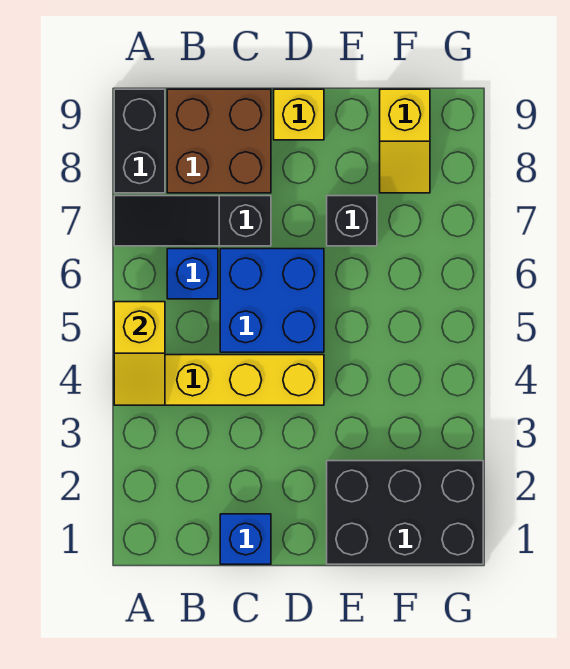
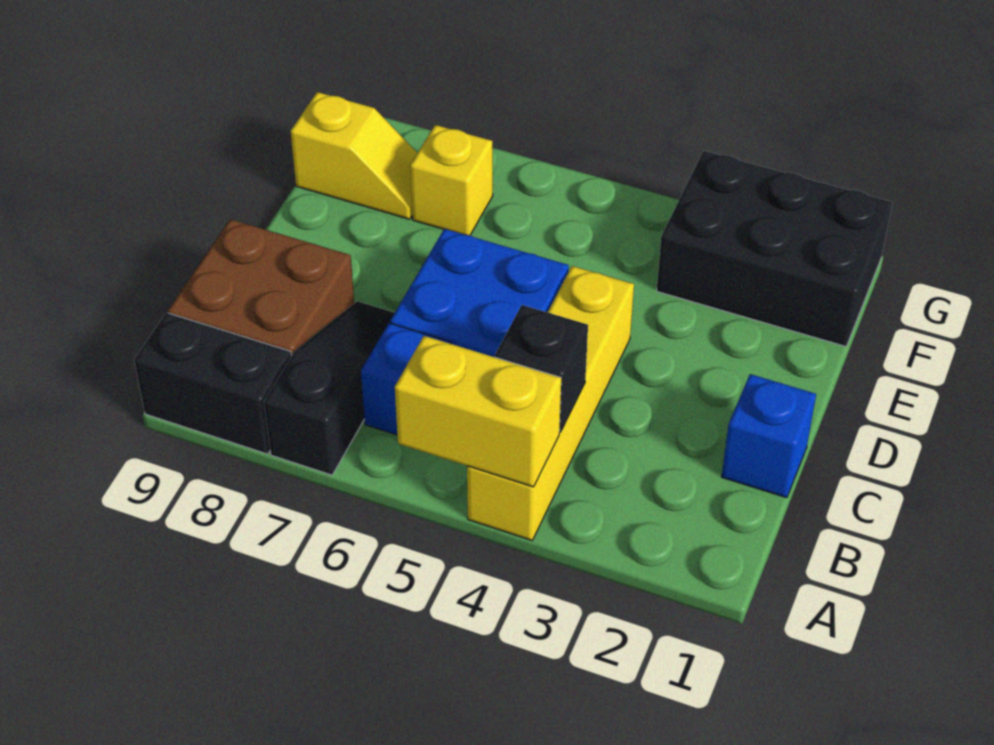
yellow slope A4:A5 level 2 top 5 -> yellow brick A4:A5 level 2
black slope A7:C7 level 1 top C -> black slope A7:C7 level 1 top A
yellow brick D9 level 1 -> yellow brick F7 level 1
black brick E1:G2 level 1 -> black brick F1:G3 level 1
black brick E7 level 1 -> black brick B4 level 2

